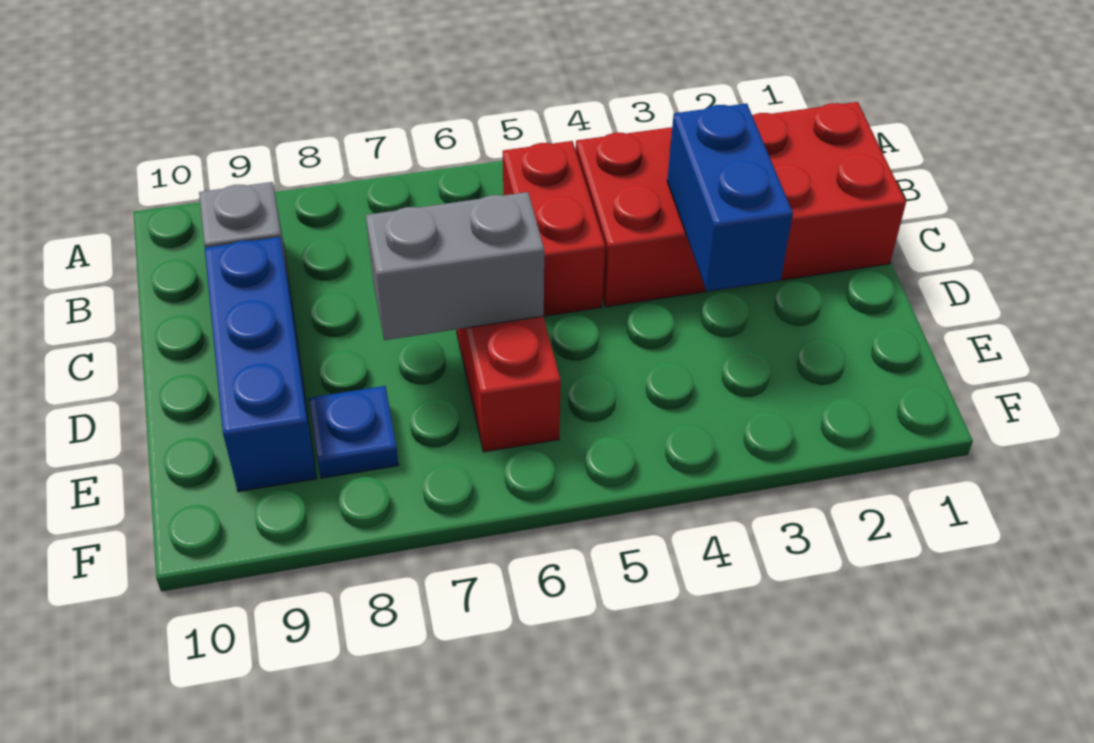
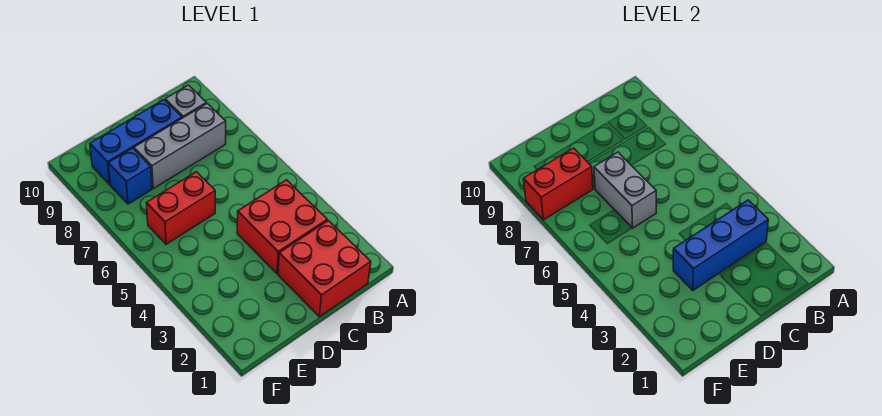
red brick B5:C5 level 1 -> red brick E8:F8 level 2
none -> grey brick B8:D8 level 1
blue brick C3:D3 level 2 -> blue brick B3:D3 level 2
blue plate E8 level 1 -> blue brick E8 level 1

